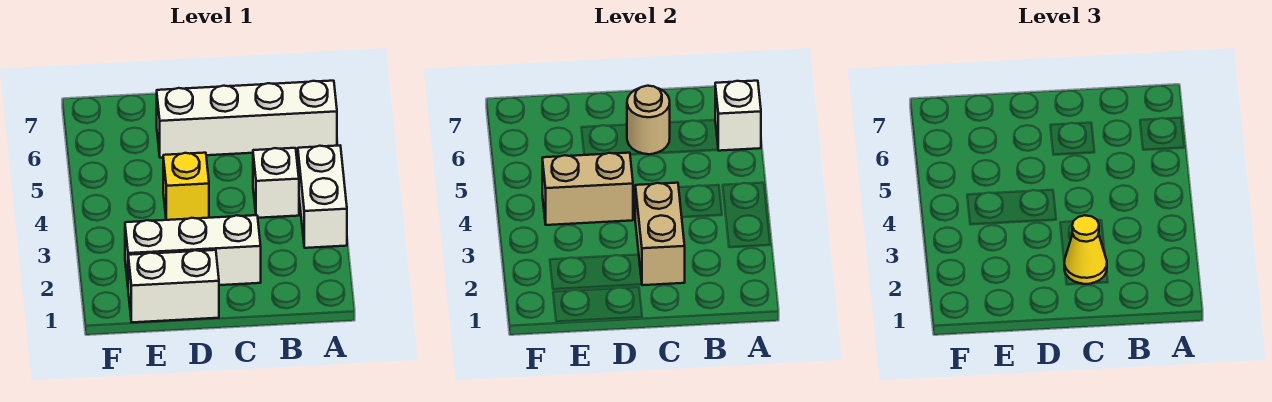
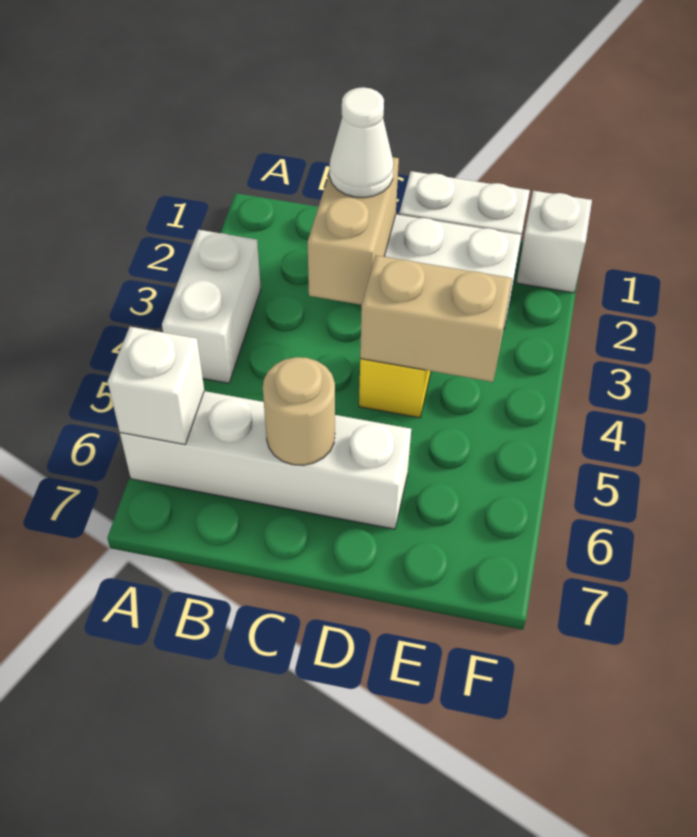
white brick B4 level 1 -> white brick F1 level 1
yellow cone C2 level 3 -> white cone C2 level 3

